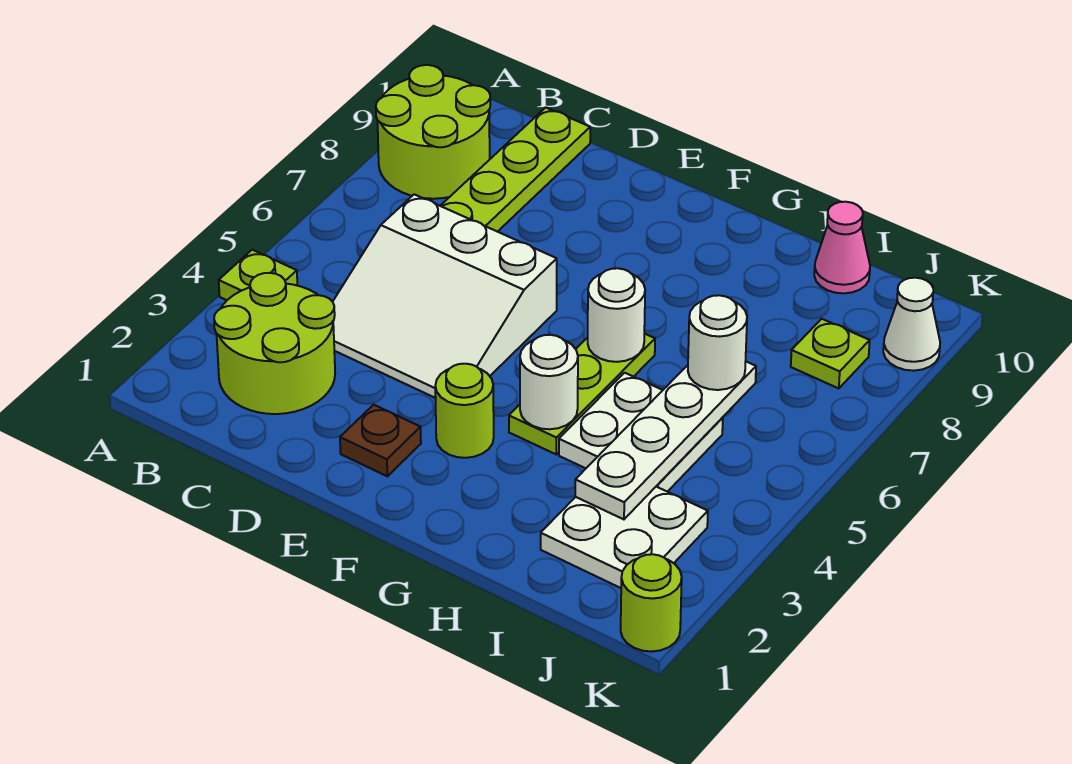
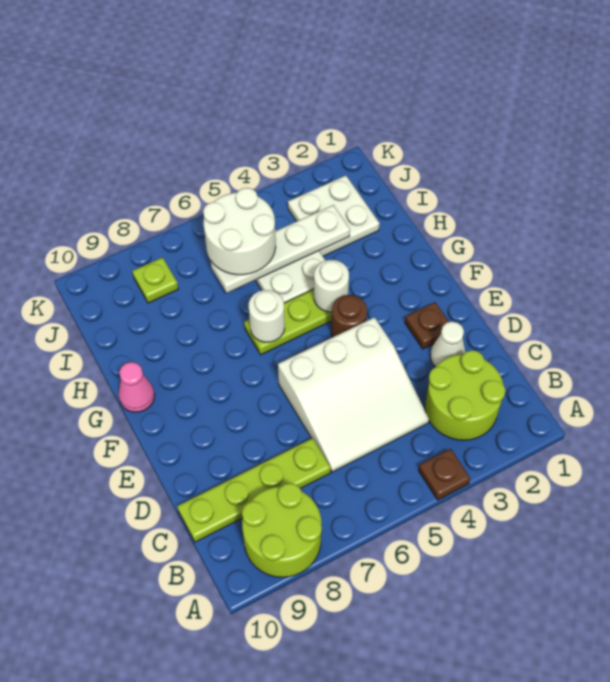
lime plate A4 level 1 -> brown plate A4 level 1
white slope C4:E6 level 1 top 6 -> white slope C4:E6 level 1 top E
lime round brick F3 level 1 -> none
none -> brown round brick F4 level 1
white round brick I6 level 3 -> white round brick I5:J6 level 3
pink cone I10 level 1 -> pink cone G10 level 1
lime round brick K1 level 1 -> none
white cone K9 level 1 -> white cone D2 level 1

